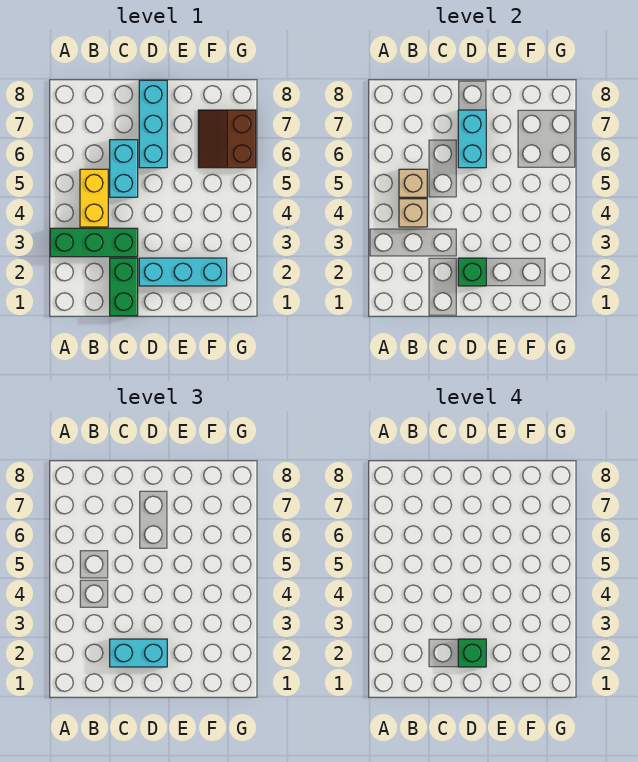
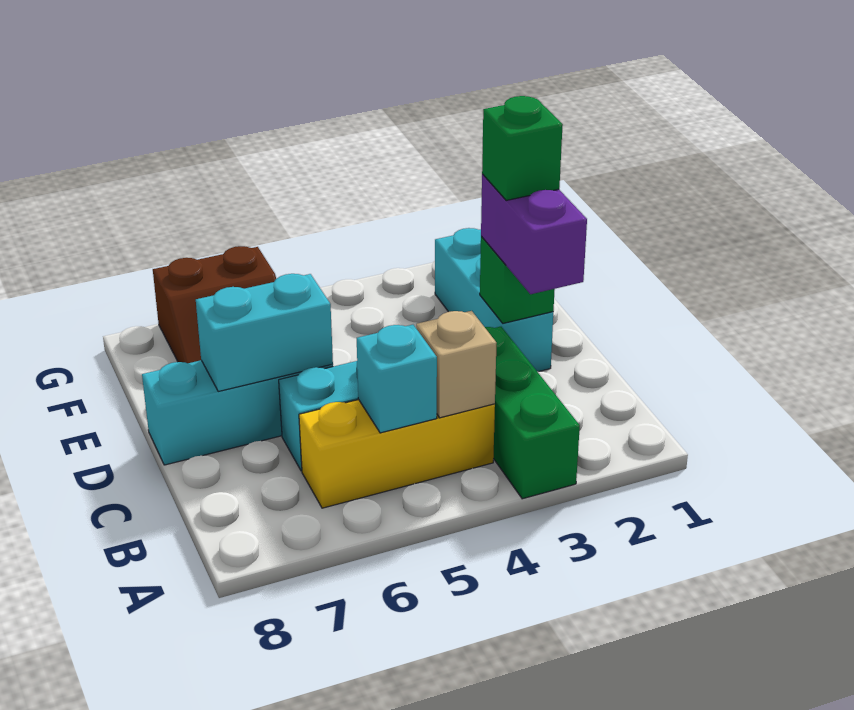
yellow brick B4:B5 level 1 -> yellow brick B4:B6 level 1
tan brick B5 level 2 -> cyan brick B5 level 2
green brick C1:C2 level 1 -> none
cyan brick C2:D2 level 3 -> purple brick C2:D2 level 3

